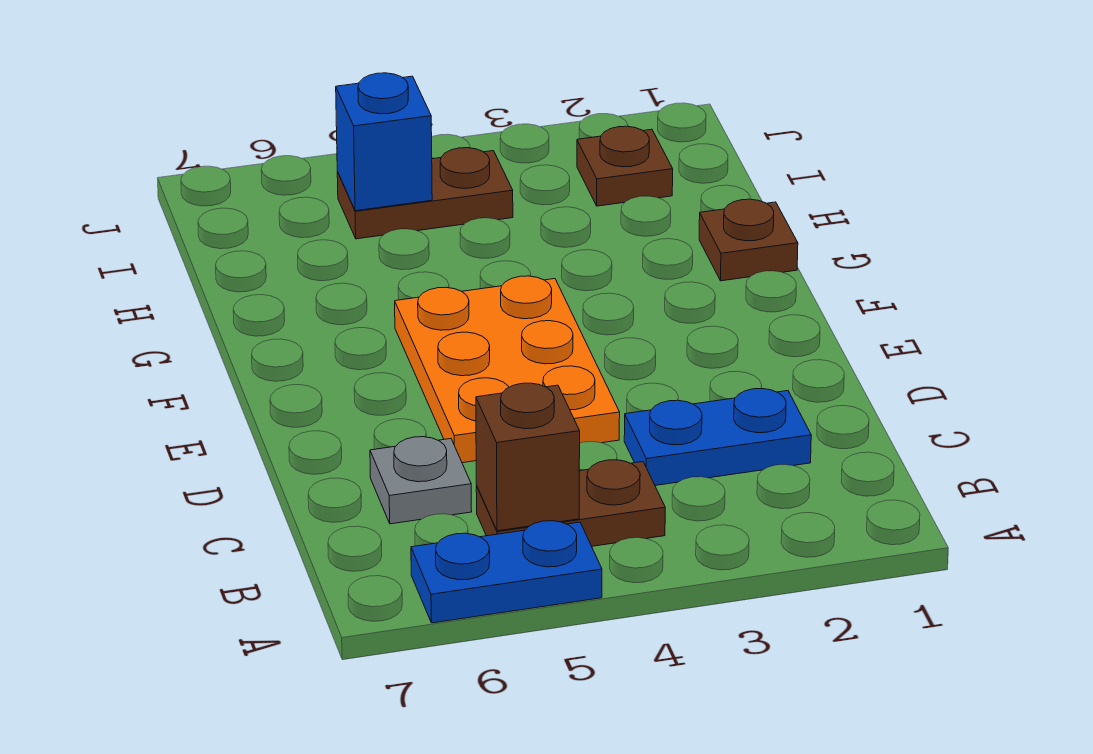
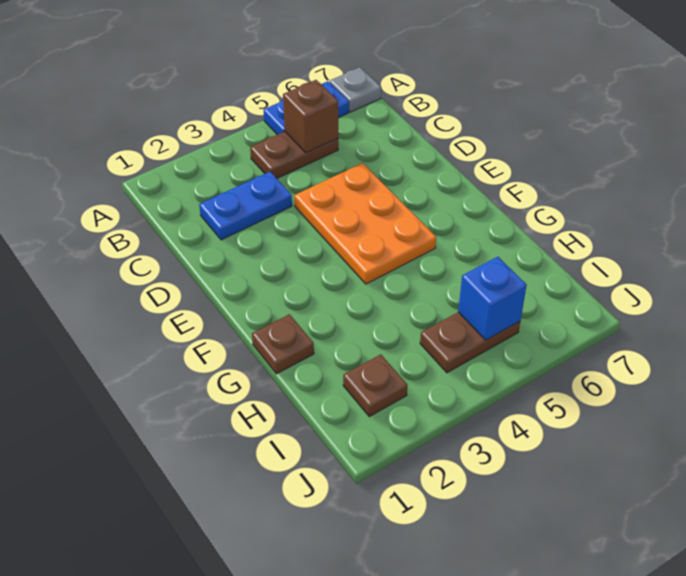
grey plate C6 level 1 -> grey plate A7 level 1

